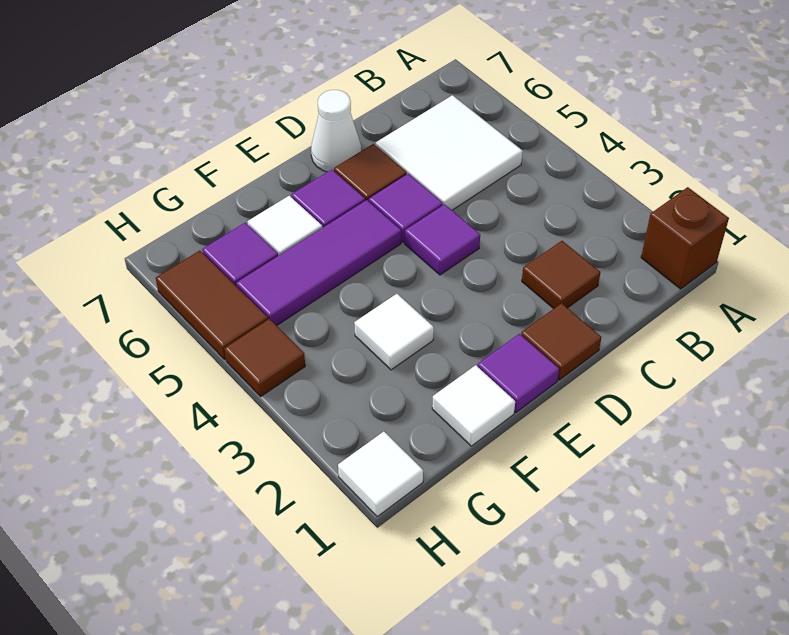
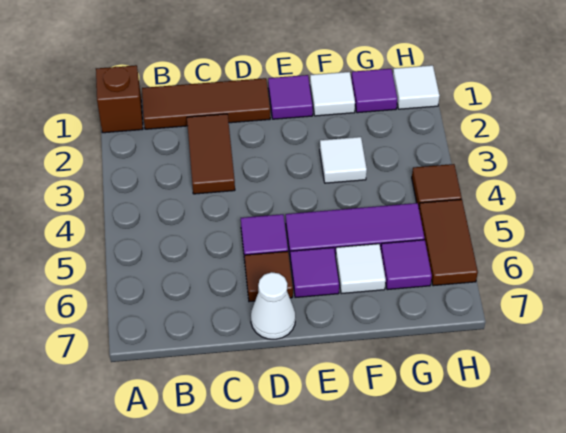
white tile B5:C6 level 1 -> none
brown tile C2 level 1 -> brown tile C2:C3 level 1
brown tile D1 level 1 -> brown tile B1:D1 level 1
purple tile D4 level 1 -> purple tile G1 level 1

